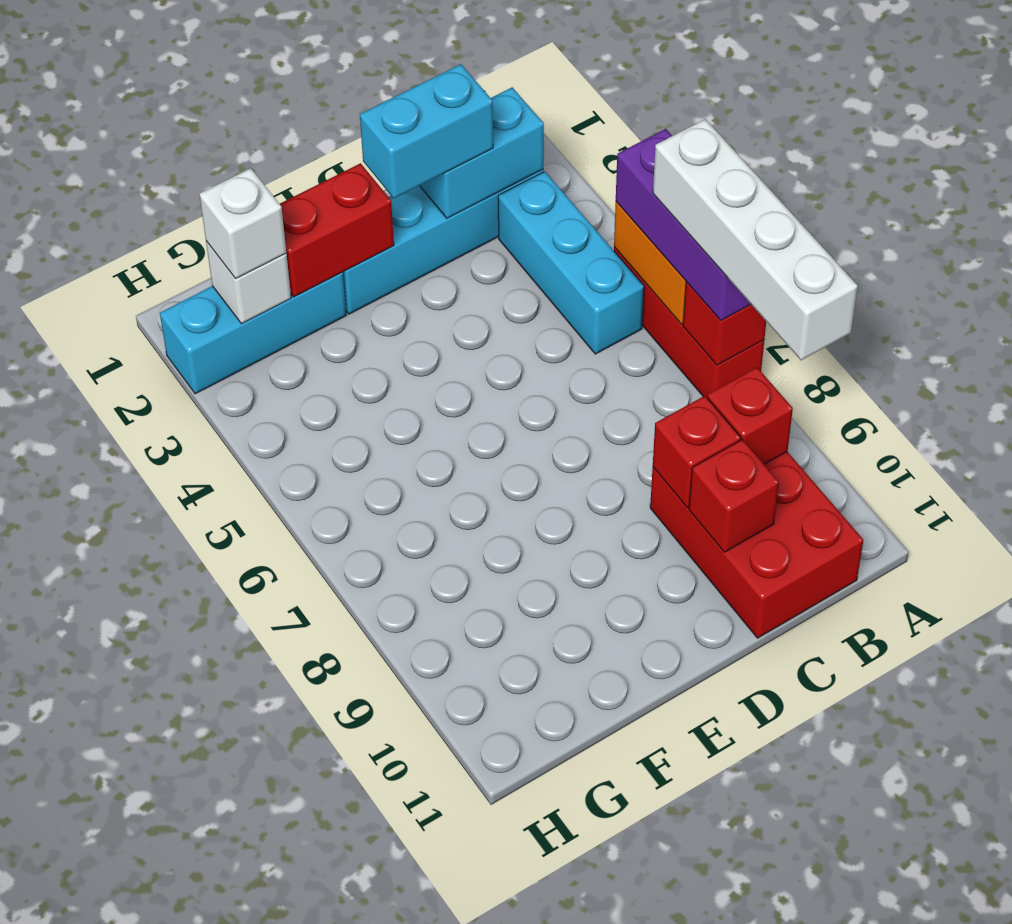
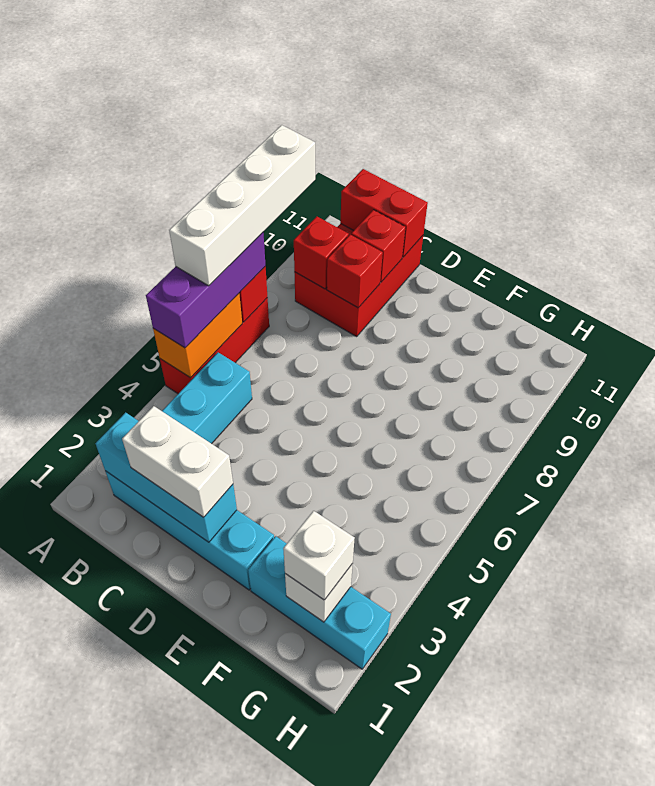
cyan brick B2:C2 level 2 -> cyan brick B2:D2 level 2
cyan brick C2:D2 level 3 -> white brick C2:D2 level 3
red brick E2:F2 level 2 -> red brick B11:C11 level 2

